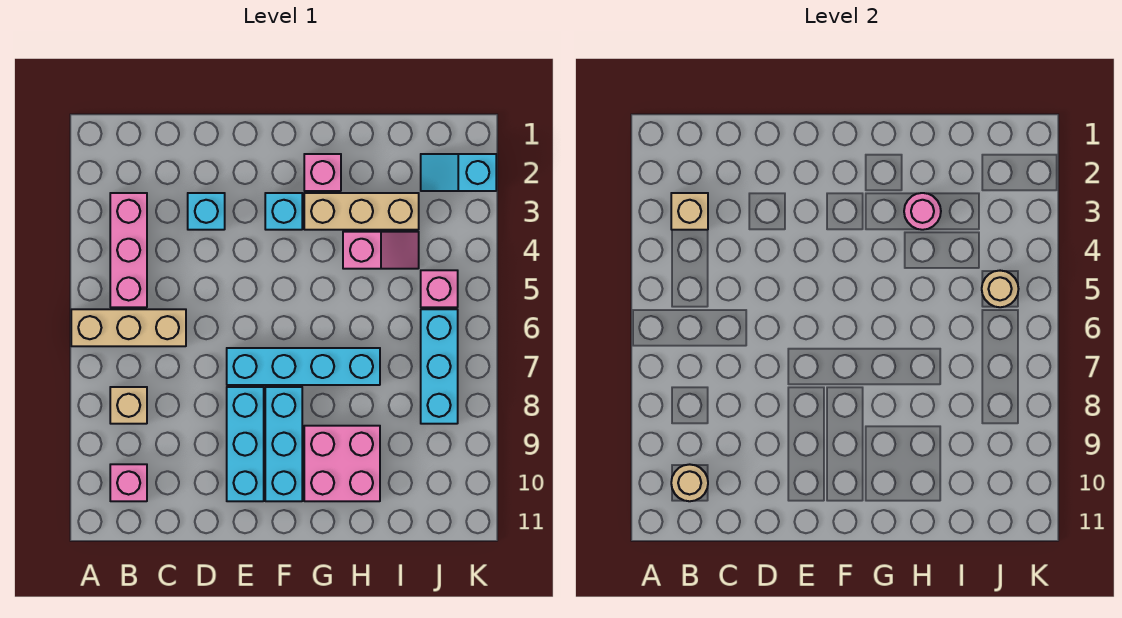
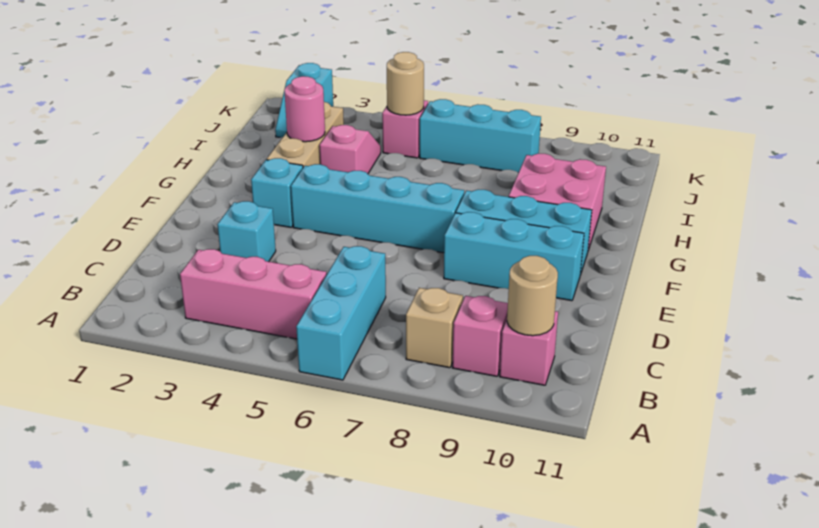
tan brick A6:C6 level 1 -> cyan brick A6:C6 level 1
tan brick B3 level 2 -> none
cyan brick E7:H7 level 1 -> cyan brick F4:F7 level 1
pink brick G2 level 1 -> pink brick B9 level 1

